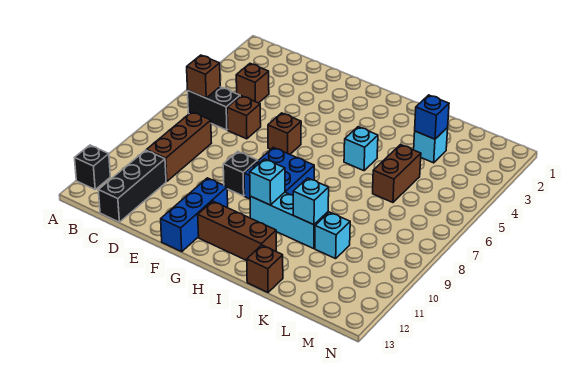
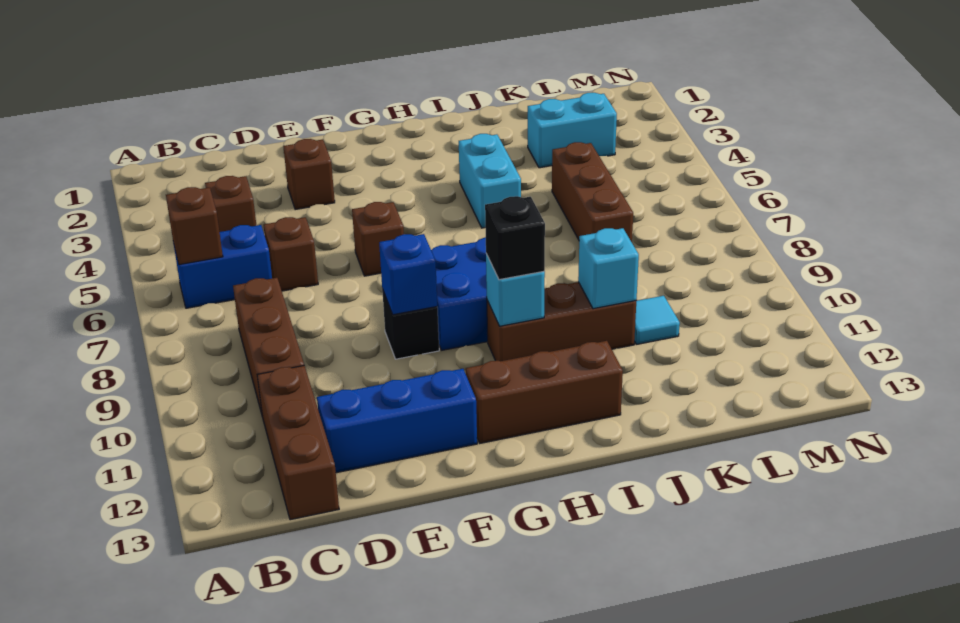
black brick A12 level 1 -> black brick H10 level 3
black brick B6:C6 level 1 -> blue brick B6:C6 level 1
black brick C11:C13 level 1 -> brown brick C11:C13 level 1
blue brick F11:F13 level 1 -> blue brick D12:F12 level 1
cyan brick H10:J10 level 1 -> brown brick H10:J10 level 1
cyan brick I5 level 1 -> cyan brick I4:I5 level 1
brown brick J13 level 1 -> brown brick E3 level 1
cyan brick K3 level 1 -> cyan brick K3:L3 level 1
blue brick K3 level 2 -> blue brick F9 level 2
brown brick K5:K6 level 1 -> brown brick K5:K7 level 1
cyan brick K10 level 1 -> cyan tile K10 level 1

